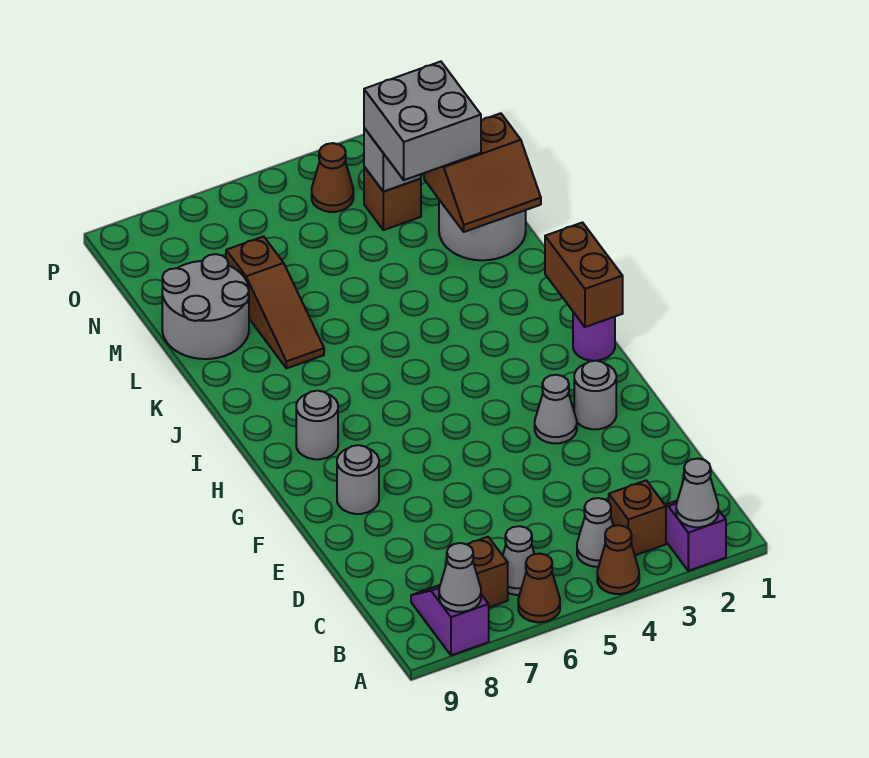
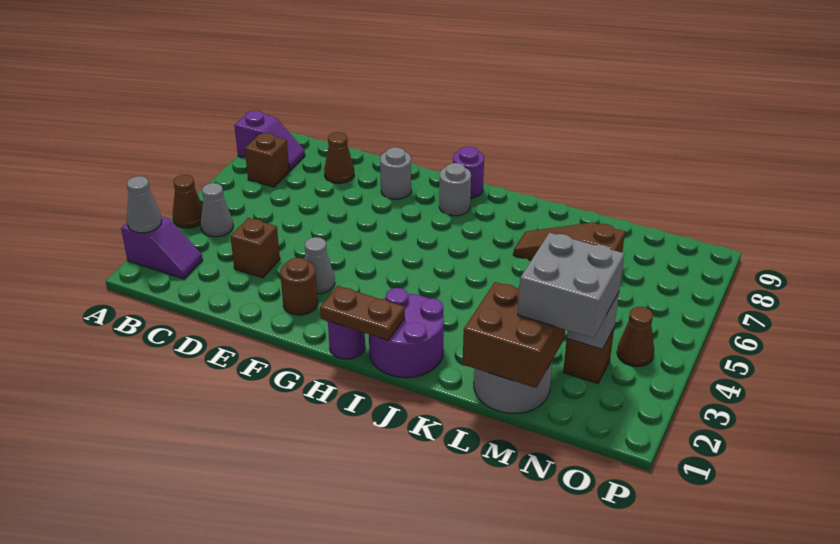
brown cone A6 level 1 -> brown cone D8 level 1
grey cone A8 level 2 -> none
brown brick B3 level 1 -> brown brick D3 level 1
grey cone B6 level 1 -> none
grey round brick F2 level 1 -> brown round brick F2 level 1
brown brick H1:I1 level 2 -> brown plate H1:I1 level 2
none -> purple round brick H9 level 1
none -> purple round brick I1:J2 level 1
brown slope L1:M2 level 2 top M -> brown brick L1:M2 level 2
grey round brick L8:M9 level 1 -> none

